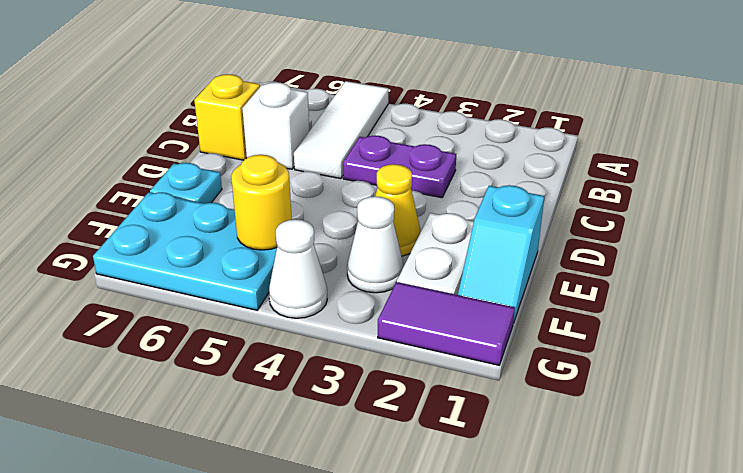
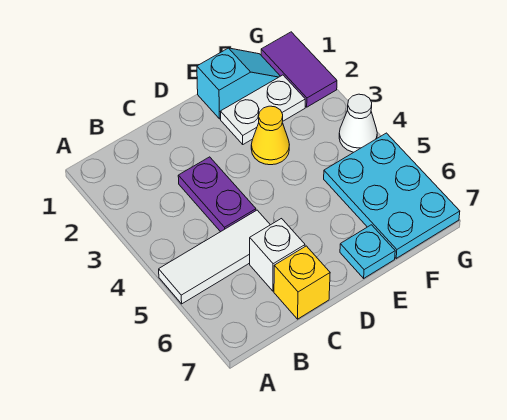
white cone F3 level 1 -> none
yellow round brick F5 level 2 -> none

